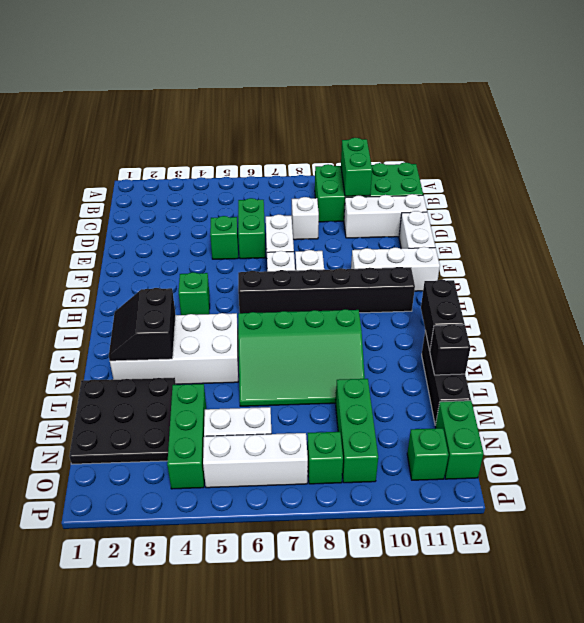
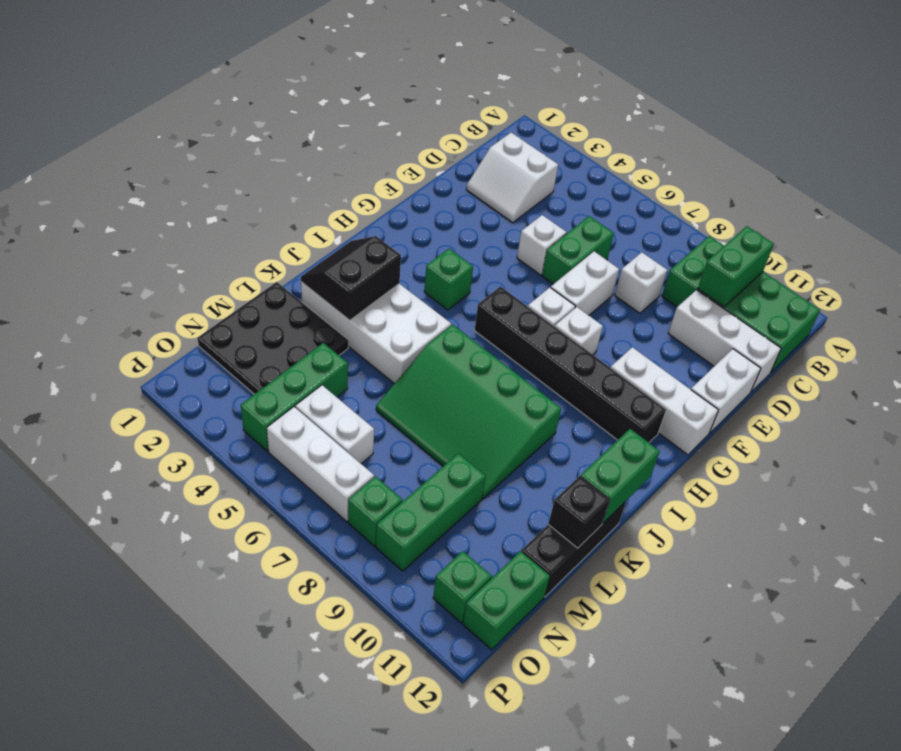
none -> white slope C2:D3 level 1 top C
green brick E5 level 1 -> white brick E5 level 1
black brick J12:K12 level 2 -> green brick J12:K12 level 2

